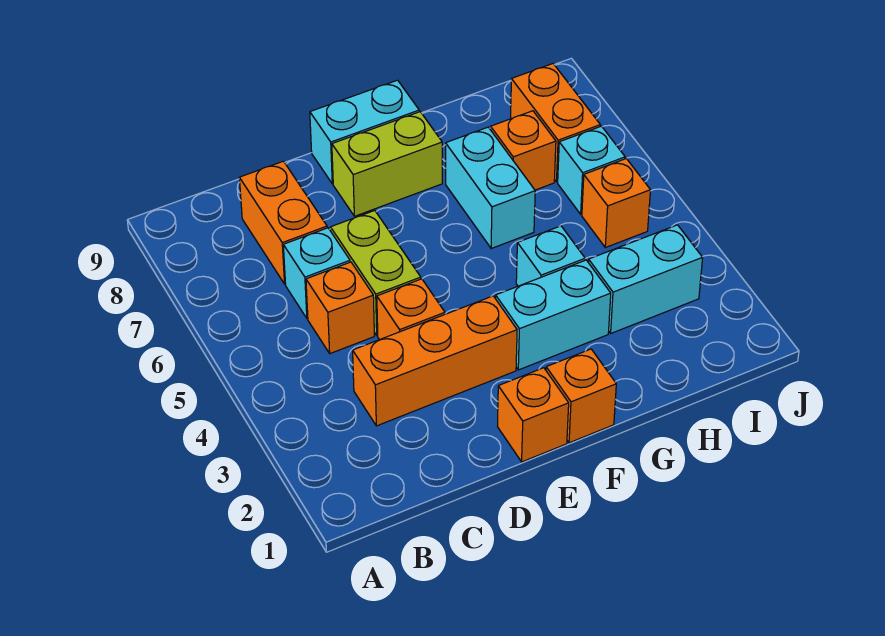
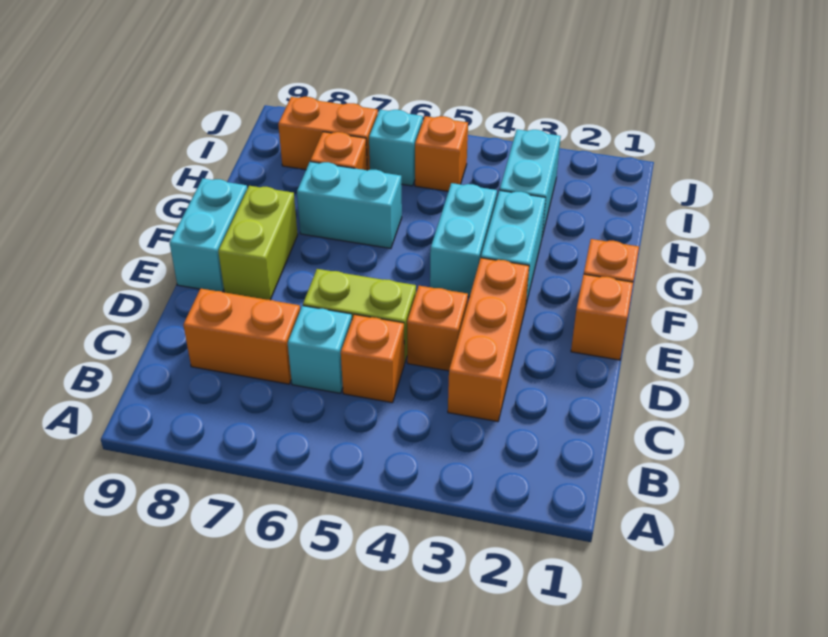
cyan brick G4 level 1 -> cyan brick F4:G4 level 1

